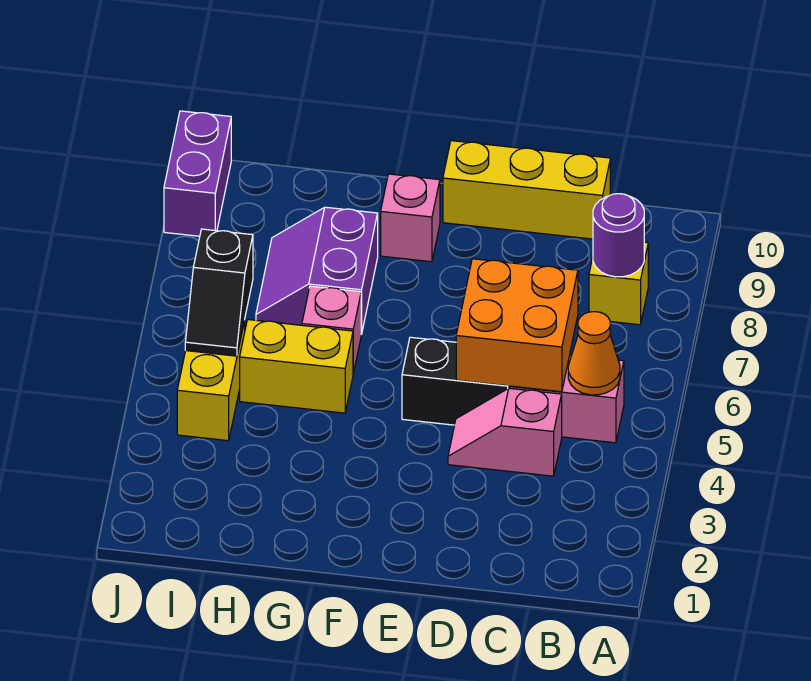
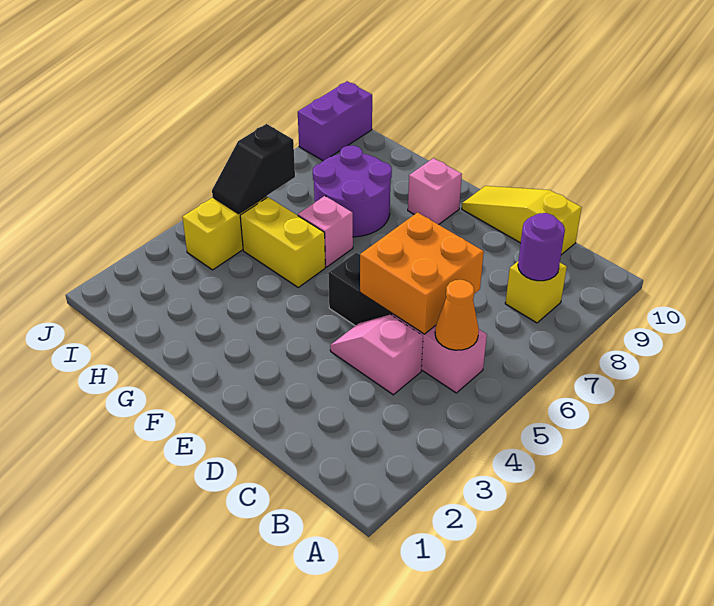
yellow brick C10:E10 level 1 -> yellow slope C10:E10 level 1 top C
purple slope G7:H8 level 1 top G -> purple round brick G7:H8 level 1

